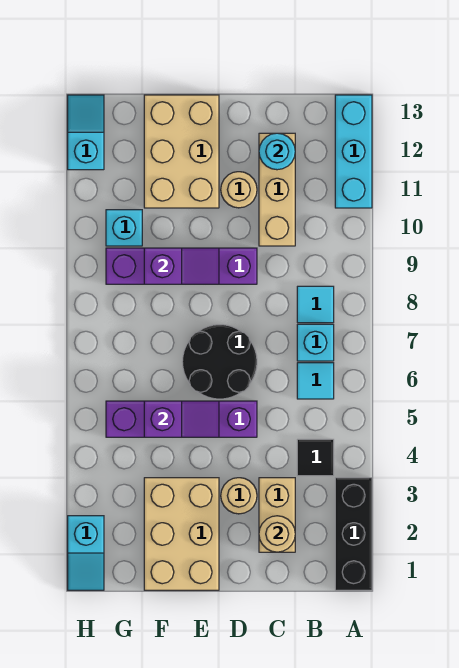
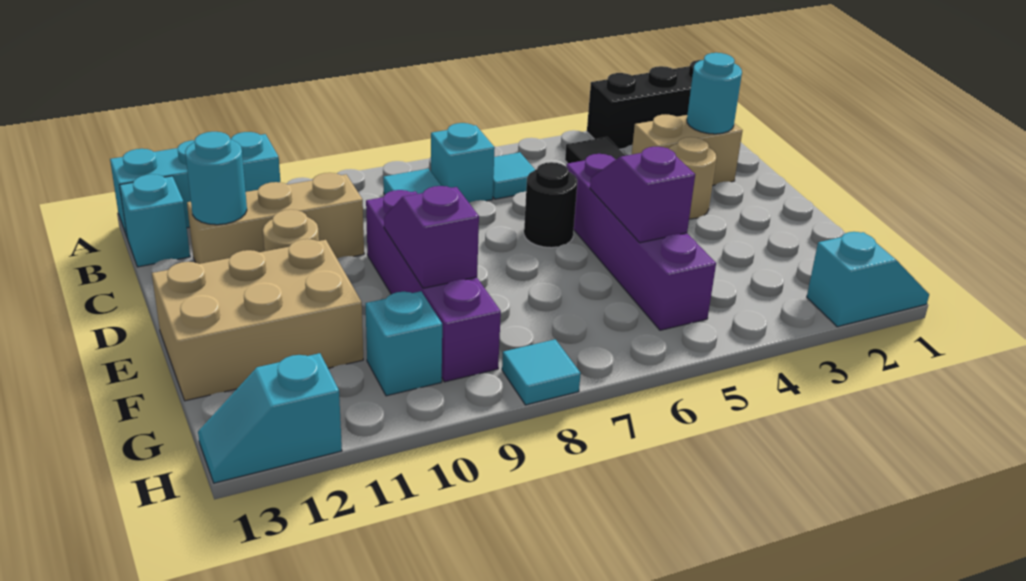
none -> cyan brick B13 level 1
tan round brick C2 level 2 -> cyan round brick C2 level 2
black round brick D6:E7 level 1 -> black round brick D6 level 1
tan brick E1:F3 level 1 -> none
none -> cyan tile H8 level 1

